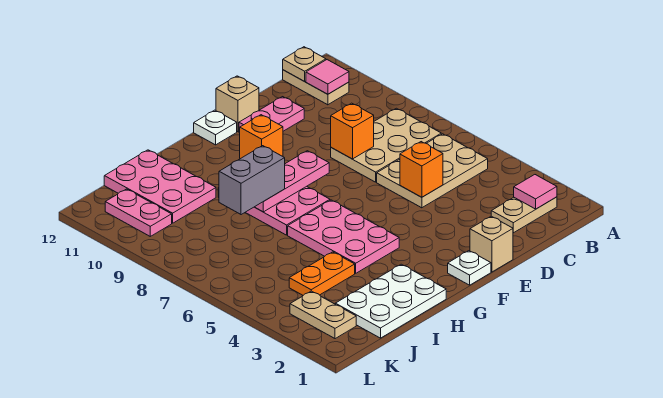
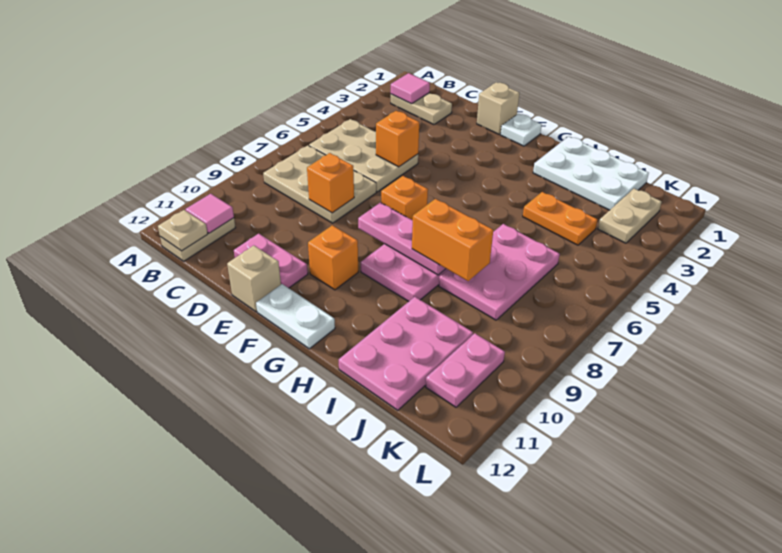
none -> orange brick F7 level 1
white plate F12 level 1 -> white plate F12:G12 level 1
pink plate G4:H6 level 1 -> pink plate I6:J8 level 1
grey brick H8:I8 level 3 -> orange brick H8:I8 level 3

